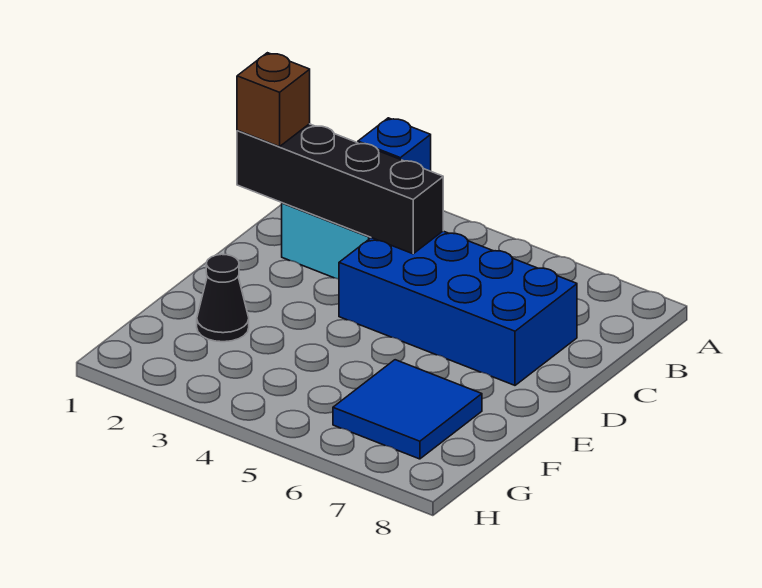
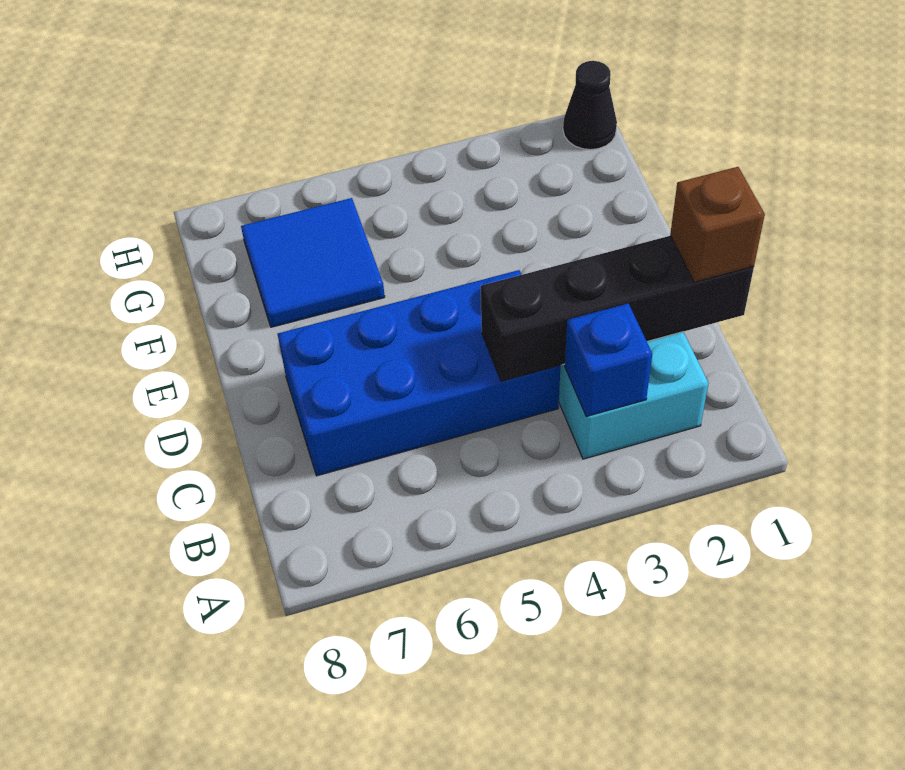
black cone F2 level 1 -> black cone H1 level 1

